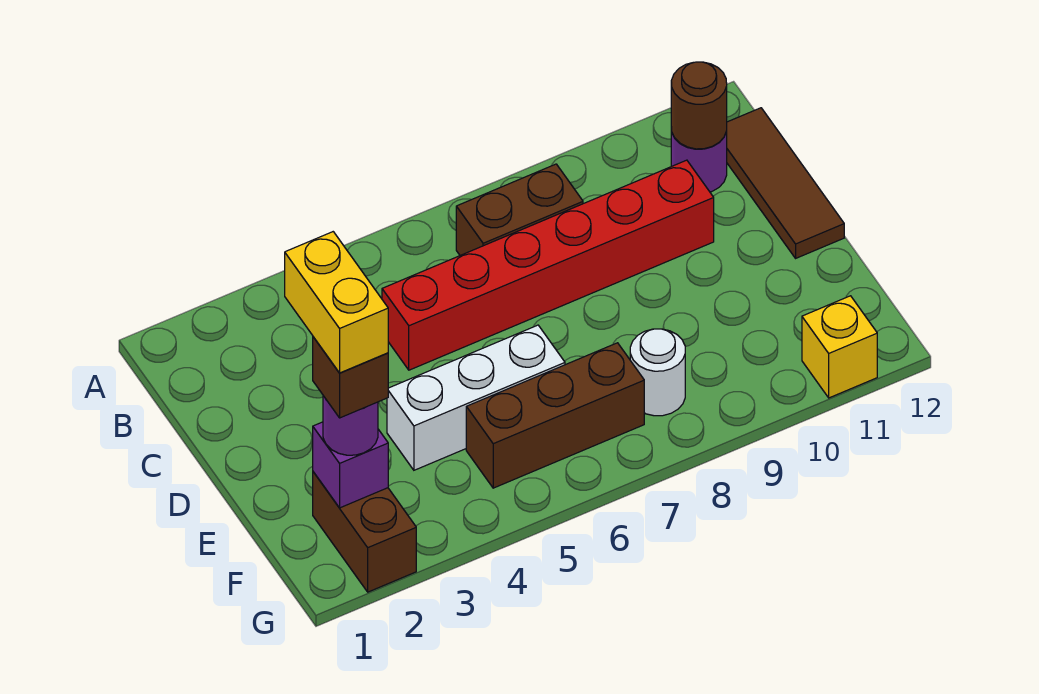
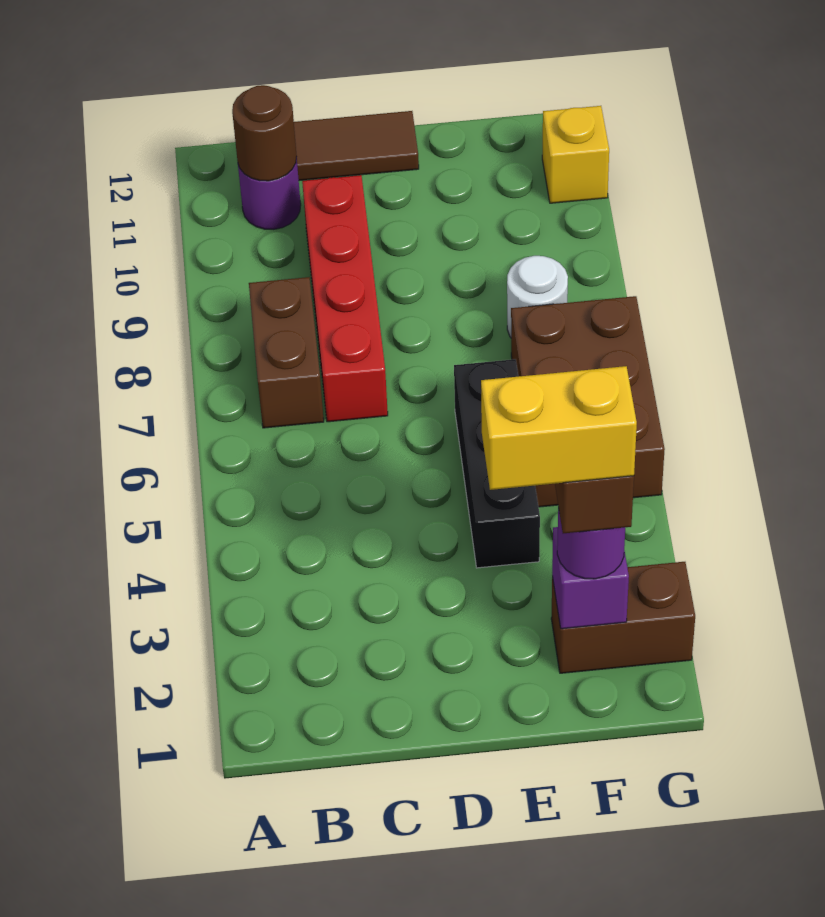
red brick C5:C10 level 1 -> red brick C7:C10 level 1
white brick E4:E6 level 1 -> black brick E4:E6 level 1
brown brick F5:F7 level 1 -> brown brick F5:G7 level 1

